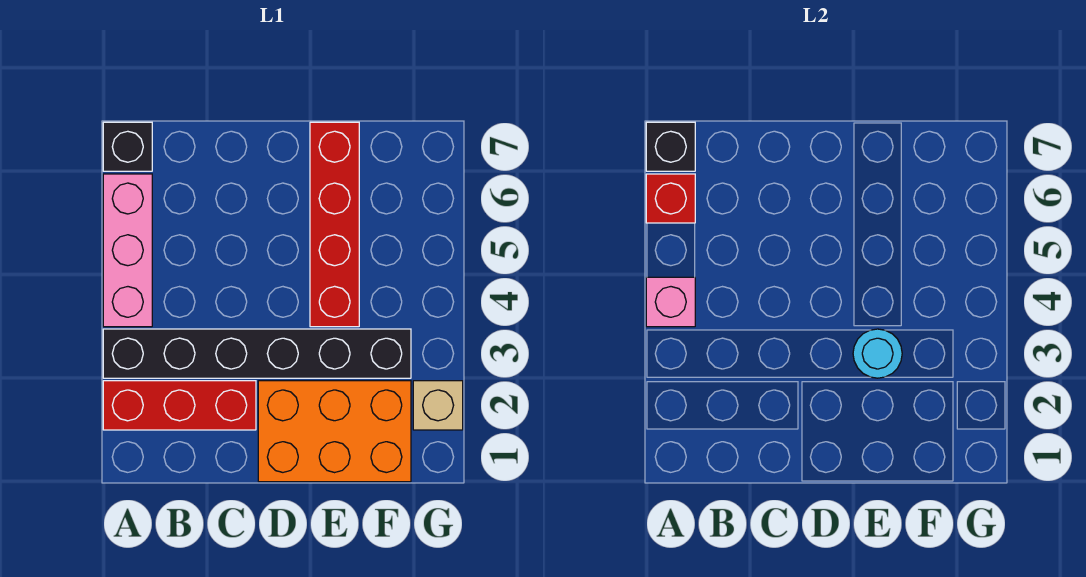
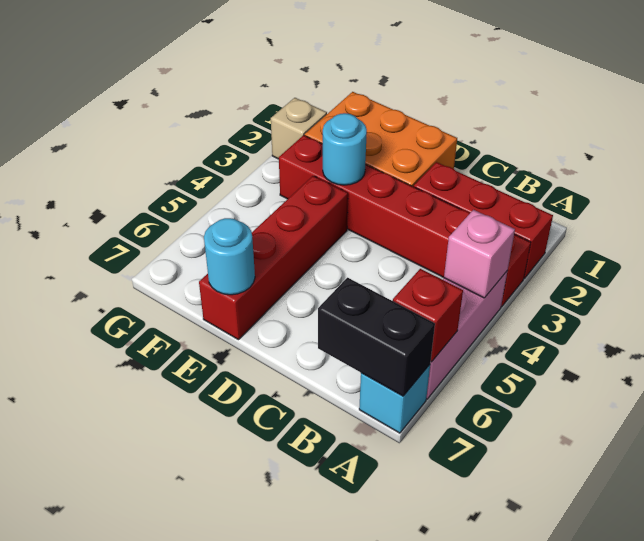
black brick A3:F3 level 1 -> red brick A3:F3 level 1
black brick A7 level 1 -> cyan brick A7 level 1
black brick A7 level 2 -> black brick A7:B7 level 2
none -> cyan round brick E7 level 2

